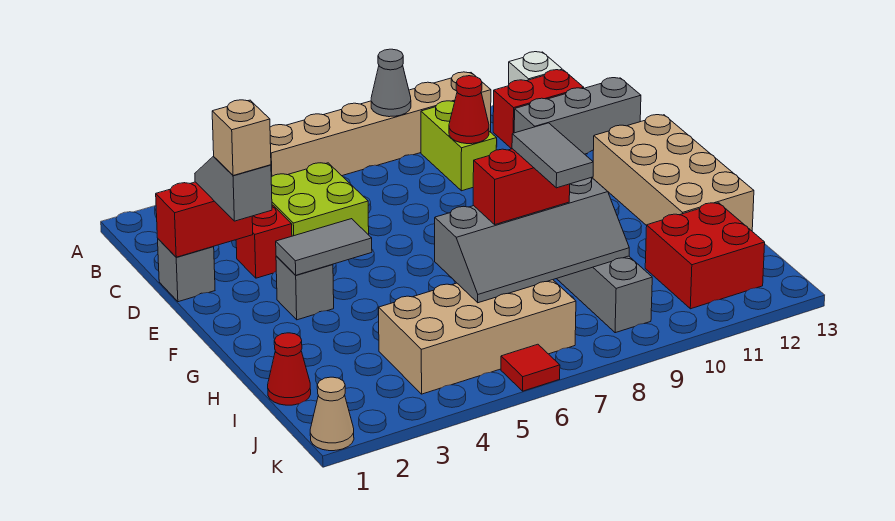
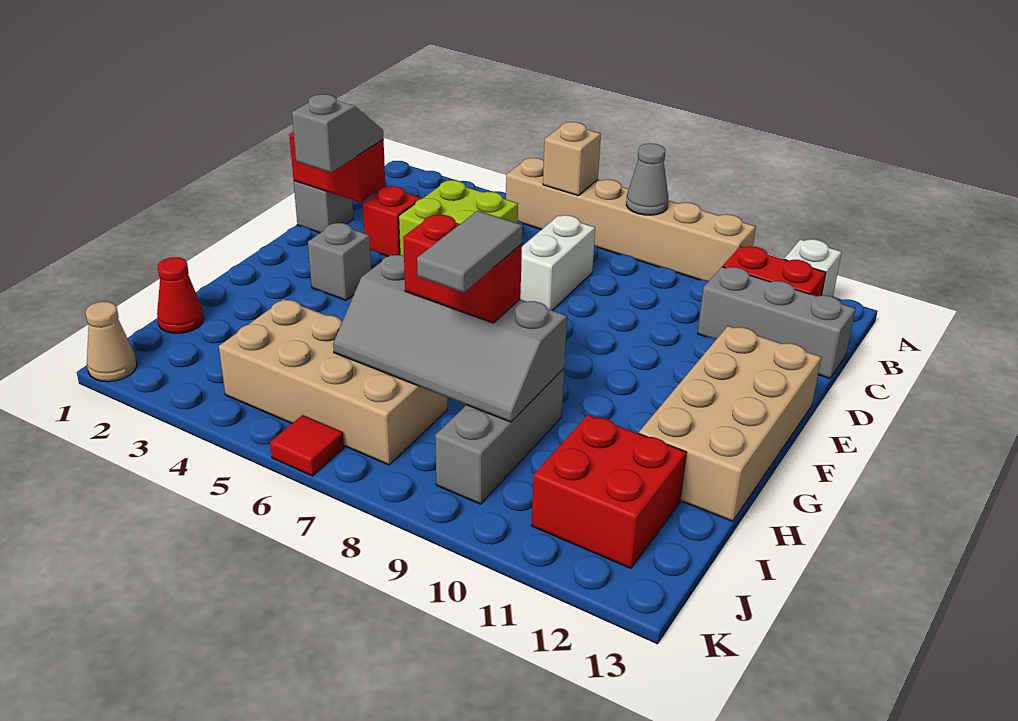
lime brick B9:C9 level 1 -> none
none -> white brick C7:D7 level 1
red cone C9 level 2 -> none
tan brick E2 level 4 -> tan brick A6 level 2
grey tile F3:F4 level 2 -> none

